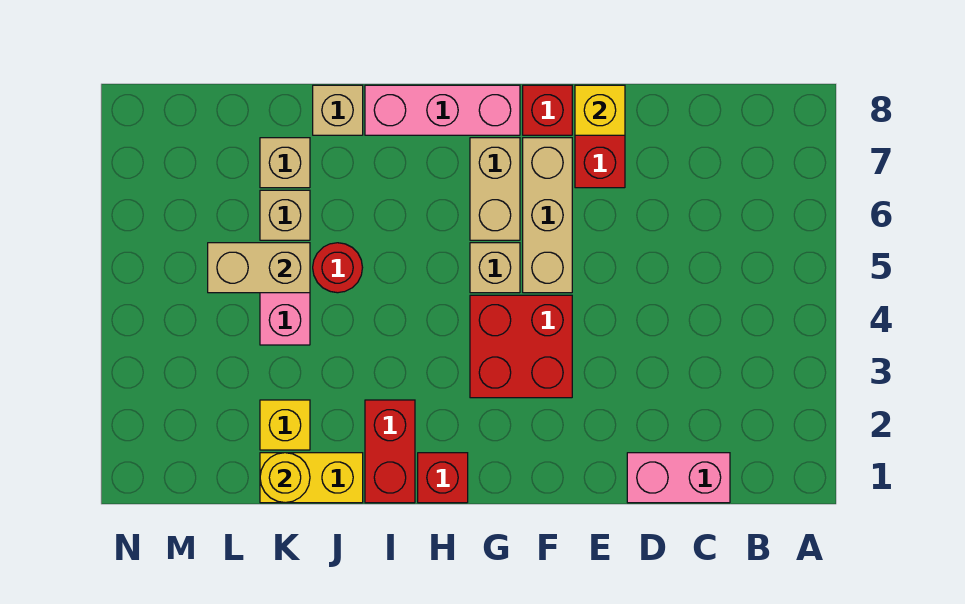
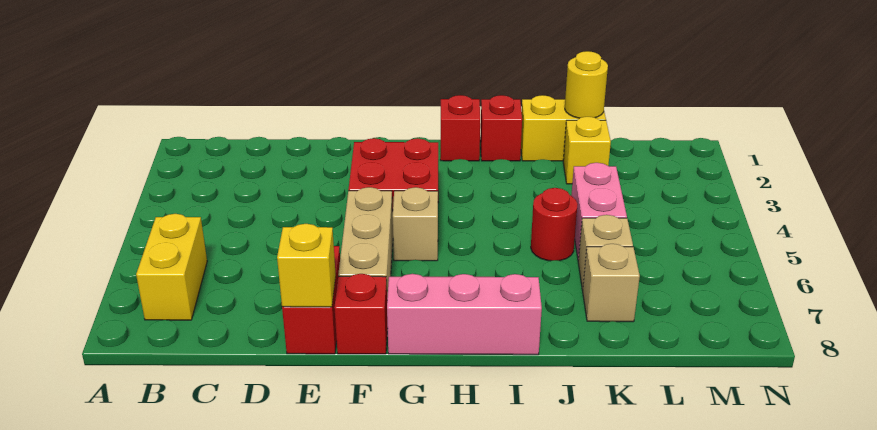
none -> yellow brick B6:B7 level 1
pink brick C1:D1 level 1 -> none
tan brick G6:G7 level 1 -> none
red brick I1:I2 level 1 -> red brick I1 level 1
tan brick J8 level 1 -> none
tan brick K5:L5 level 2 -> none

